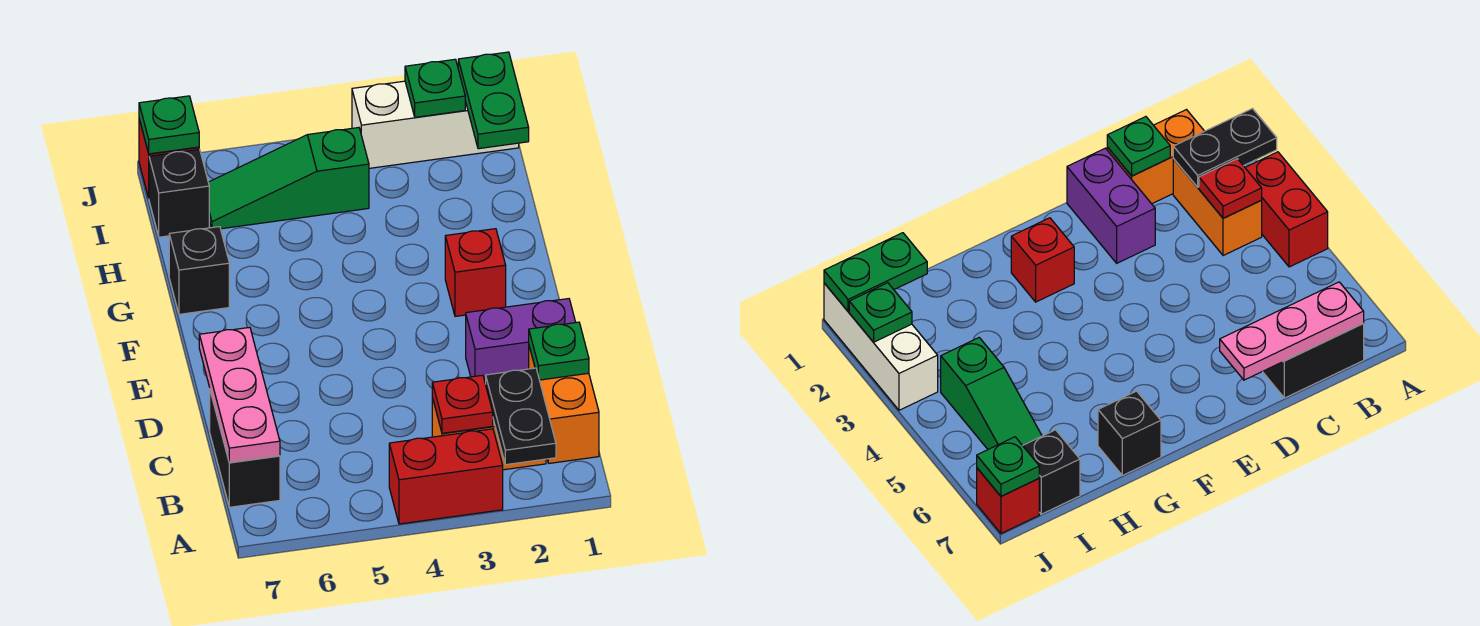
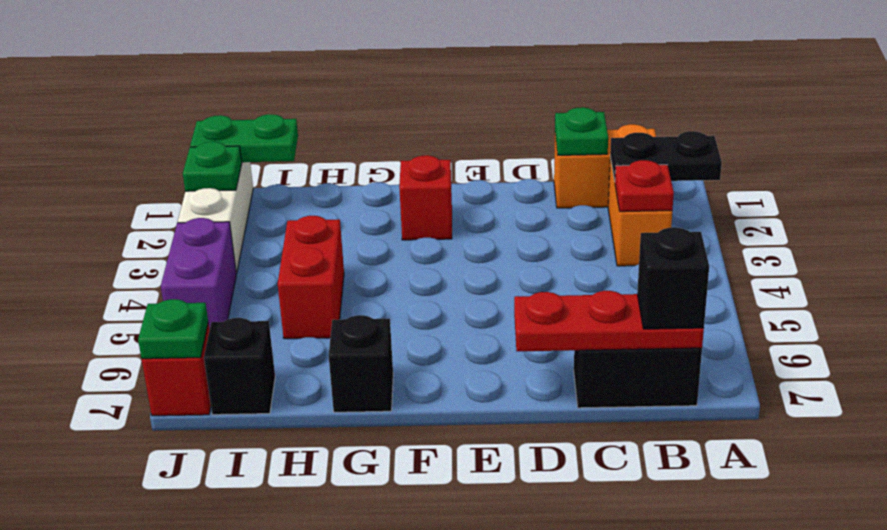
red brick A3:A4 level 1 -> red brick H4:H5 level 1
pink plate B7:D7 level 2 -> red plate B7:D7 level 2
none -> black brick B7 level 3
purple brick D1:D2 level 1 -> purple brick J4:J5 level 1
green slope I4:I6 level 1 top 4 -> none

